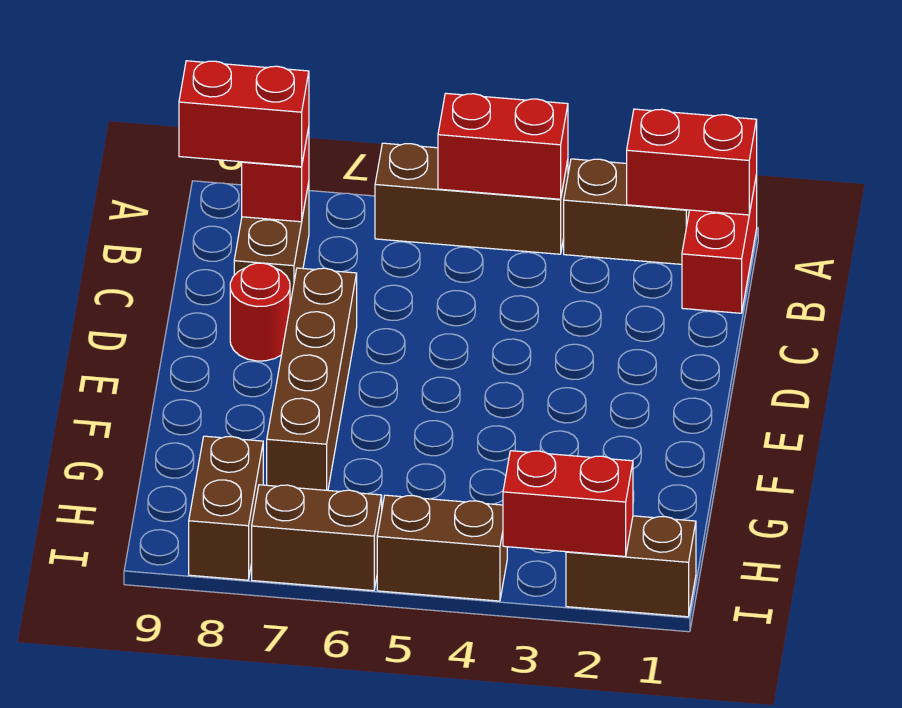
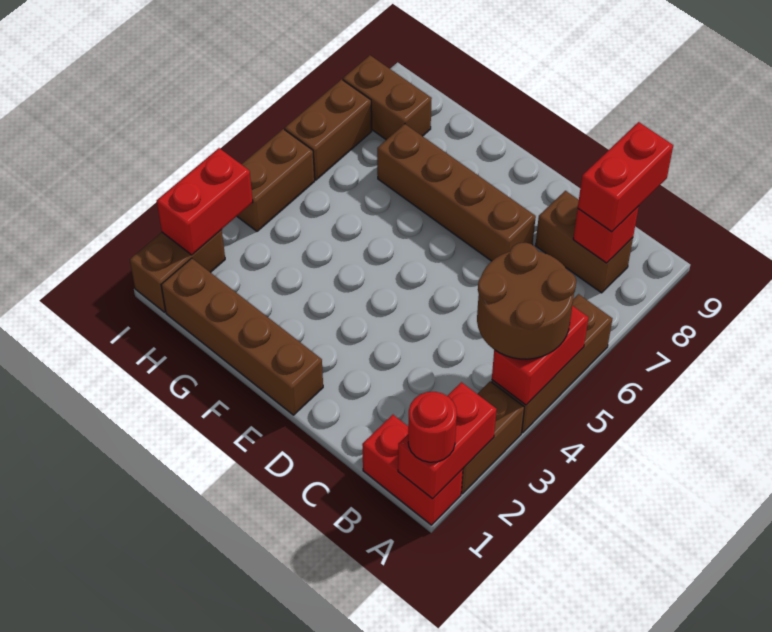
none -> brown round brick A4:B5 level 3
red round brick D8 level 1 -> red round brick A1 level 3
none -> brown brick E1:H1 level 1

